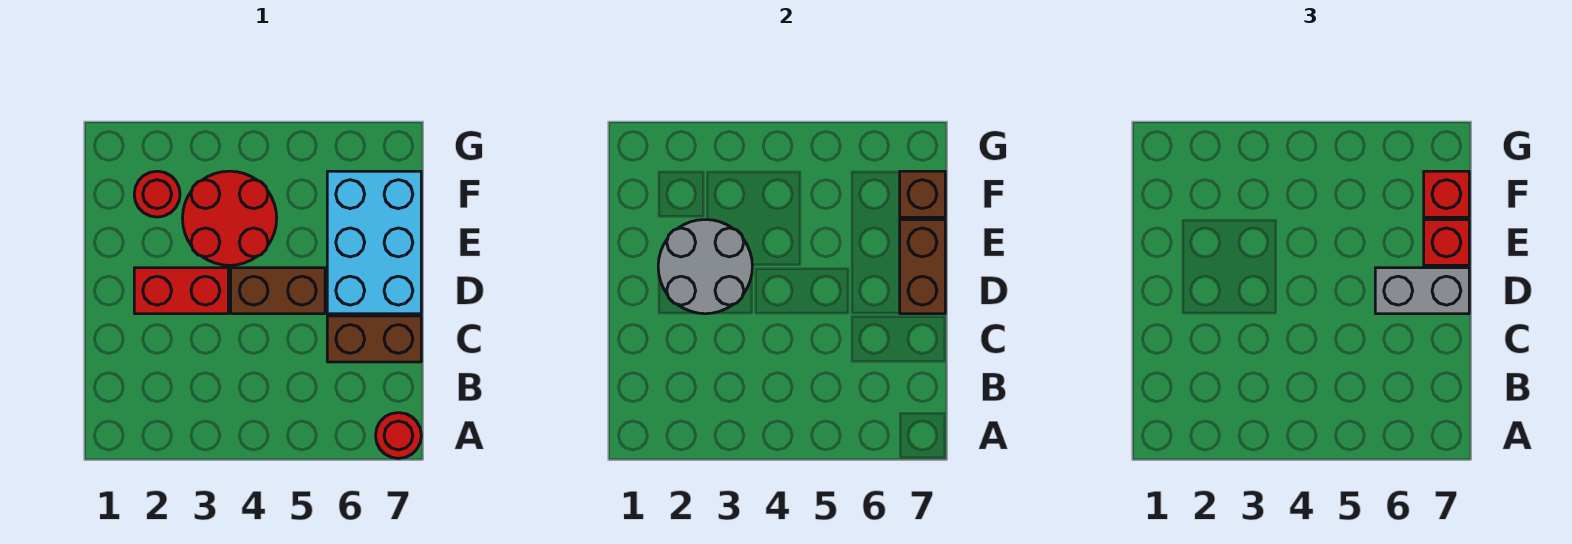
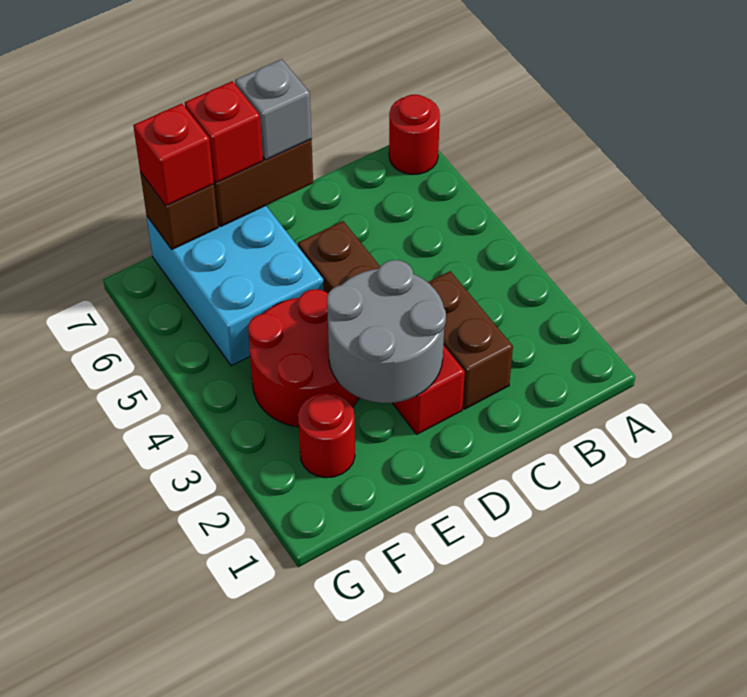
brown brick C6:C7 level 1 -> brown brick C2:C3 level 1
cyan brick D6:F7 level 1 -> cyan brick E5:F7 level 1
grey brick D6:D7 level 3 -> grey brick D7 level 3

